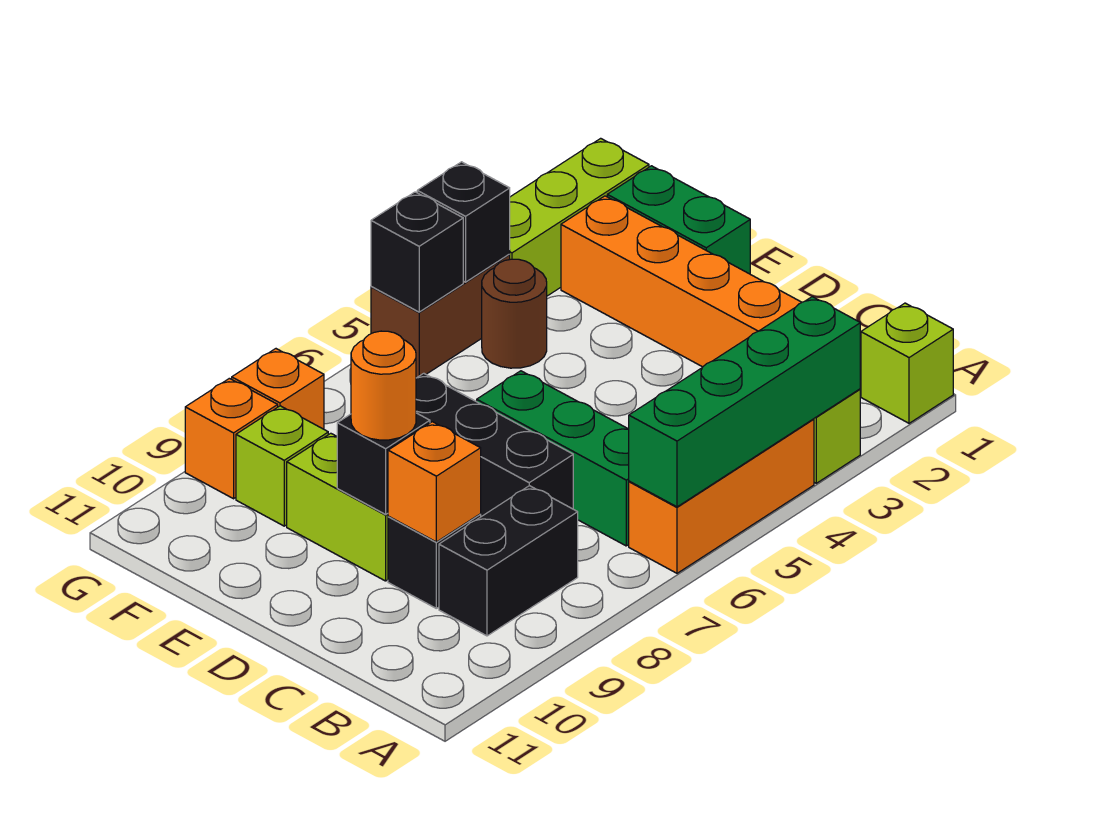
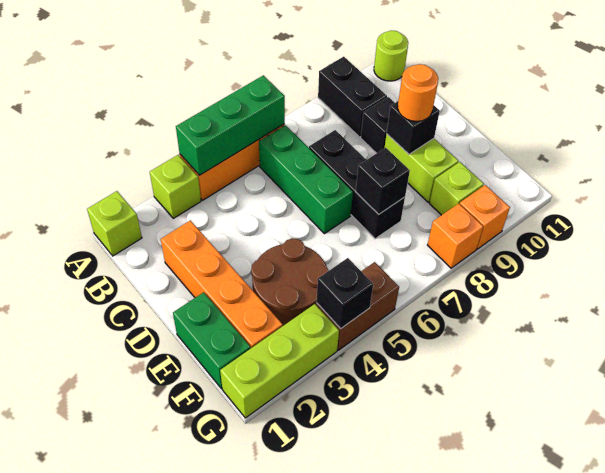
green brick A3:A6 level 2 -> green brick A4:A6 level 2
none -> lime round brick A11 level 1
black brick B8:B9 level 1 -> black brick A9:B9 level 1
orange brick C9 level 2 -> none
brown round brick F4 level 1 -> brown round brick E3:F4 level 1
black brick G5 level 2 -> black brick E7 level 2

